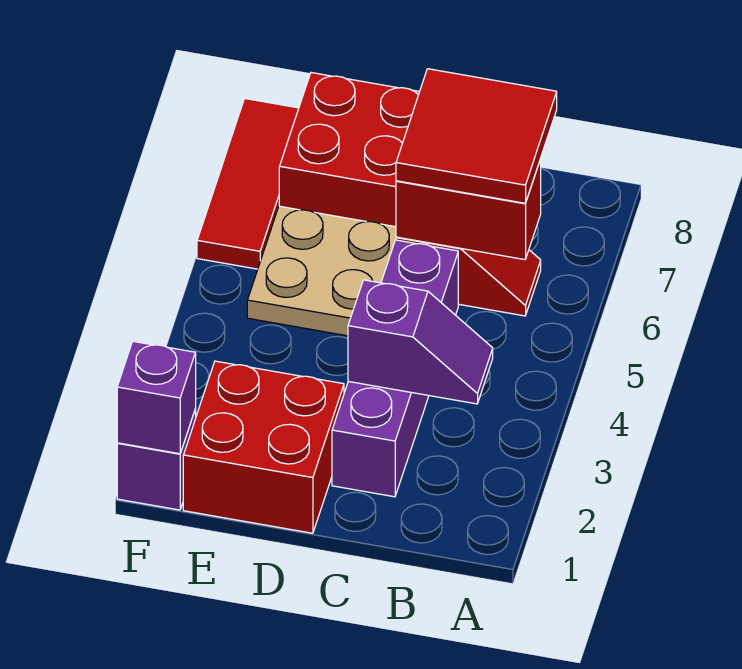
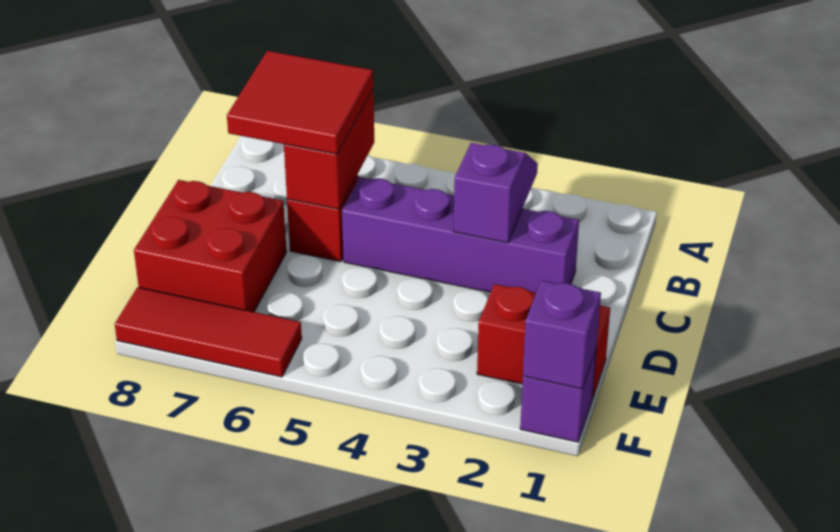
red brick D1:E2 level 1 -> red brick E1:E2 level 1
tan plate D5:E6 level 1 -> none

